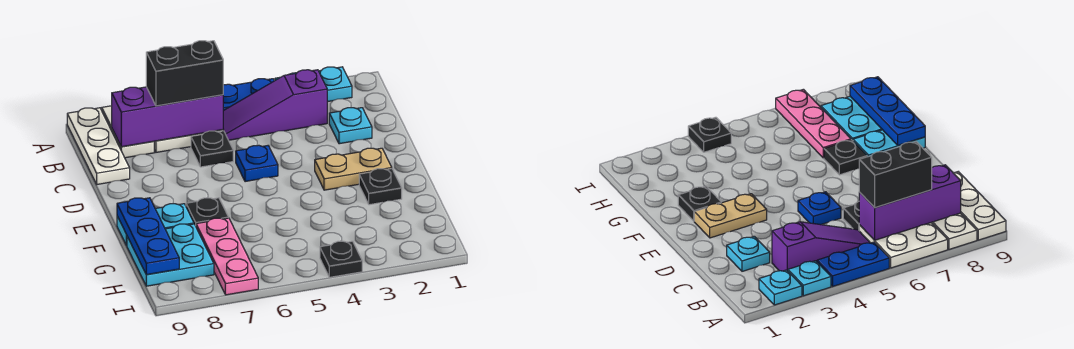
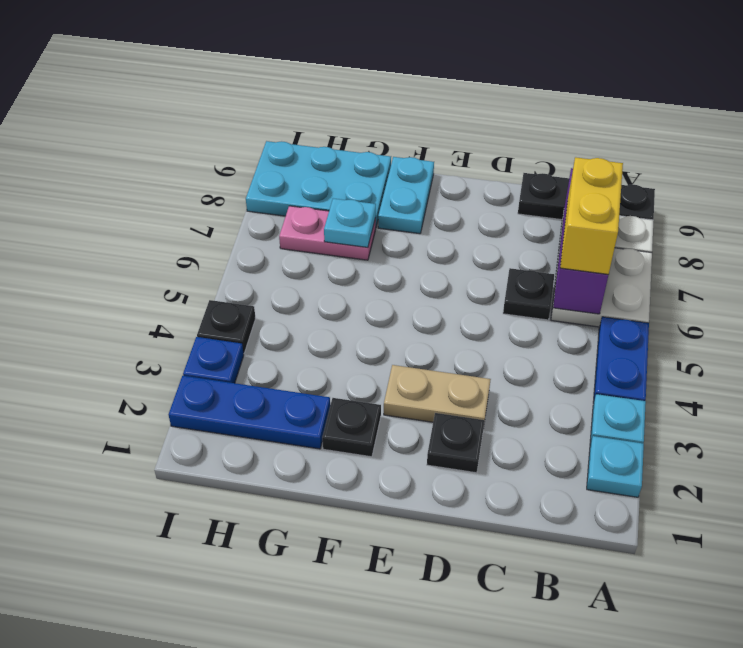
white plate A9:C9 level 1 -> black plate A9:C9 level 1
purple slope B3:B5 level 1 top 3 -> none
black brick B6:B7 level 3 -> yellow brick B6:B7 level 3
cyan plate C2 level 1 -> cyan plate G7 level 2
blue plate D5 level 1 -> blue plate I3 level 1
tan plate E2:E3 level 1 -> tan plate D3:E3 level 1
black plate F7 level 1 -> black plate D2 level 1
blue plate F9:H9 level 2 -> blue plate G2:I2 level 1
pink plate G7:I7 level 1 -> pink plate G7:H7 level 1
cyan plate G8:H9 level 1 -> cyan plate G8:I9 level 1

